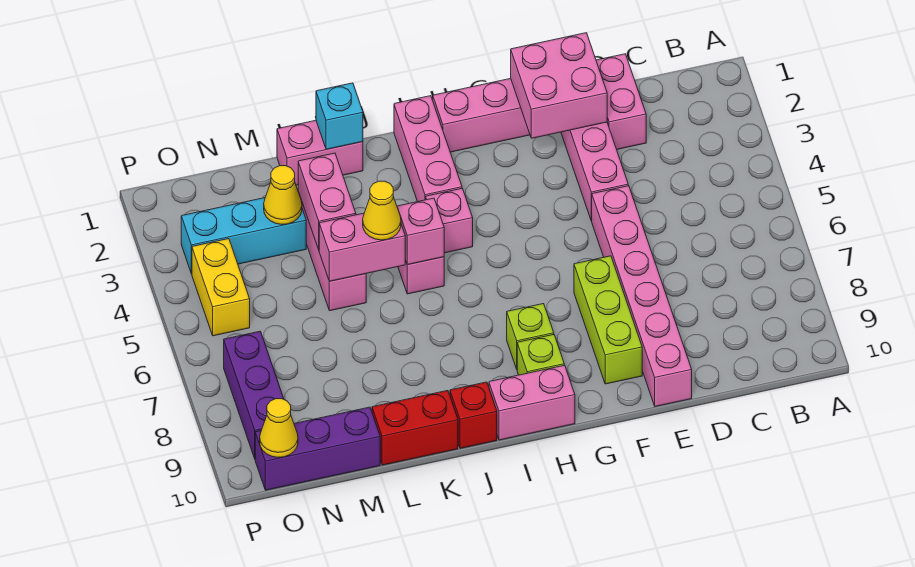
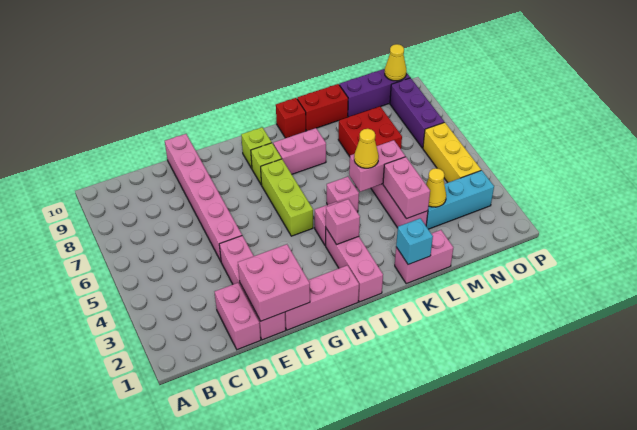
lime brick F7:F9 level 1 -> lime brick H5:H7 level 1
pink brick H10:I10 level 1 -> pink brick I8:J8 level 1
pink brick J5 level 2 -> pink brick I3 level 2
none -> red brick L7:M8 level 1
yellow brick O4:O5 level 1 -> yellow brick O4:O6 level 1

